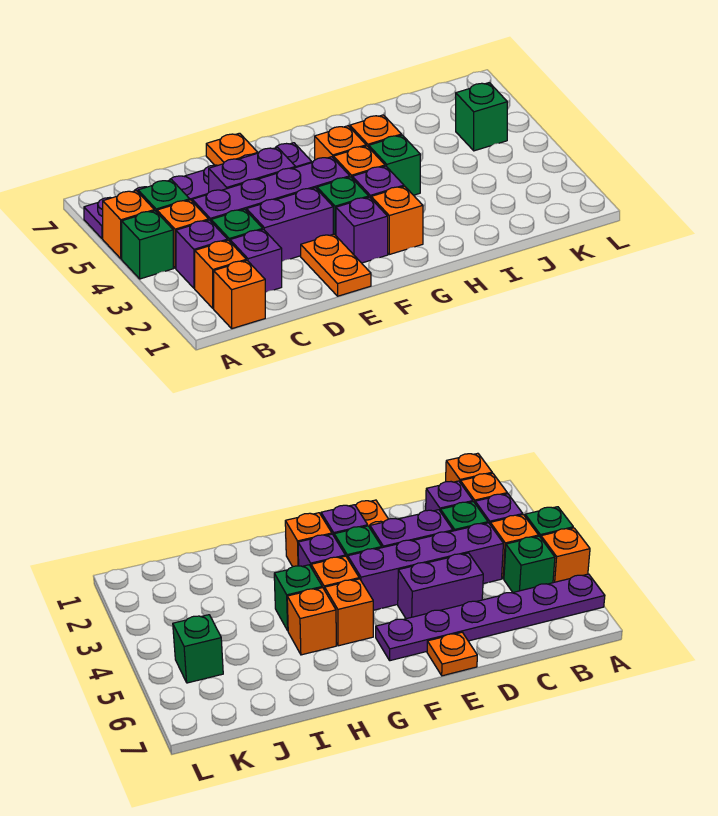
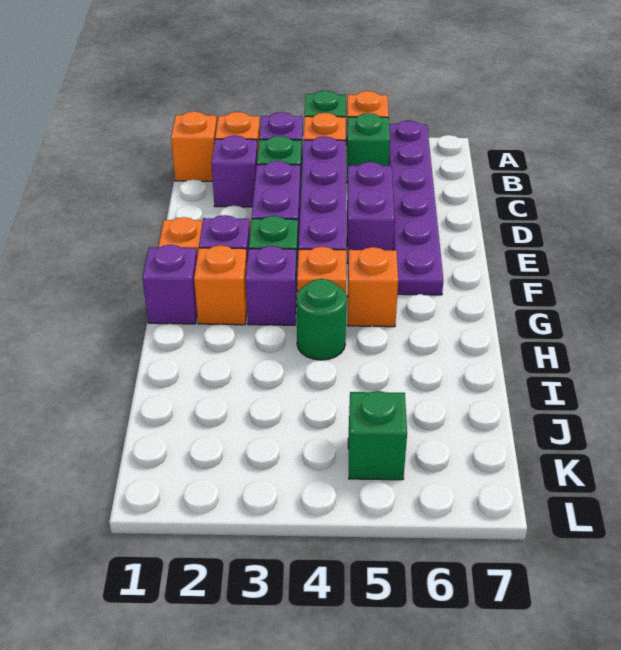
orange plate E7 level 1 -> none
none -> purple brick G1 level 1
green brick H4 level 1 -> green round brick H4 level 1
orange brick H5 level 1 -> none

